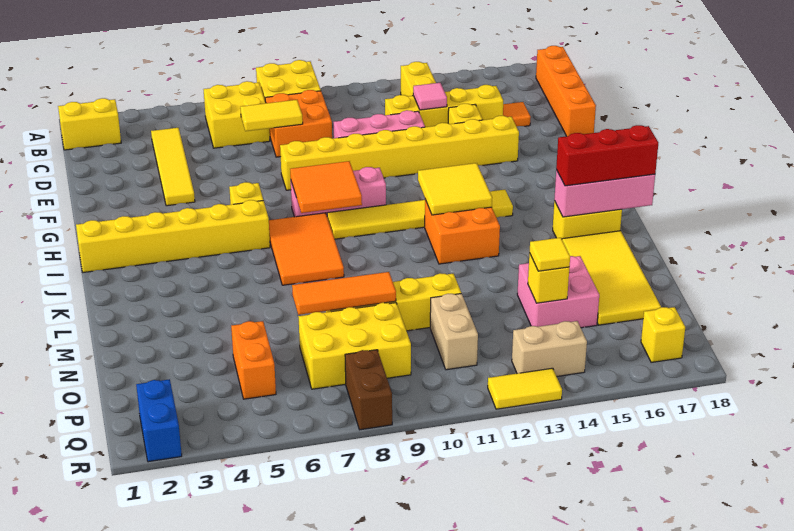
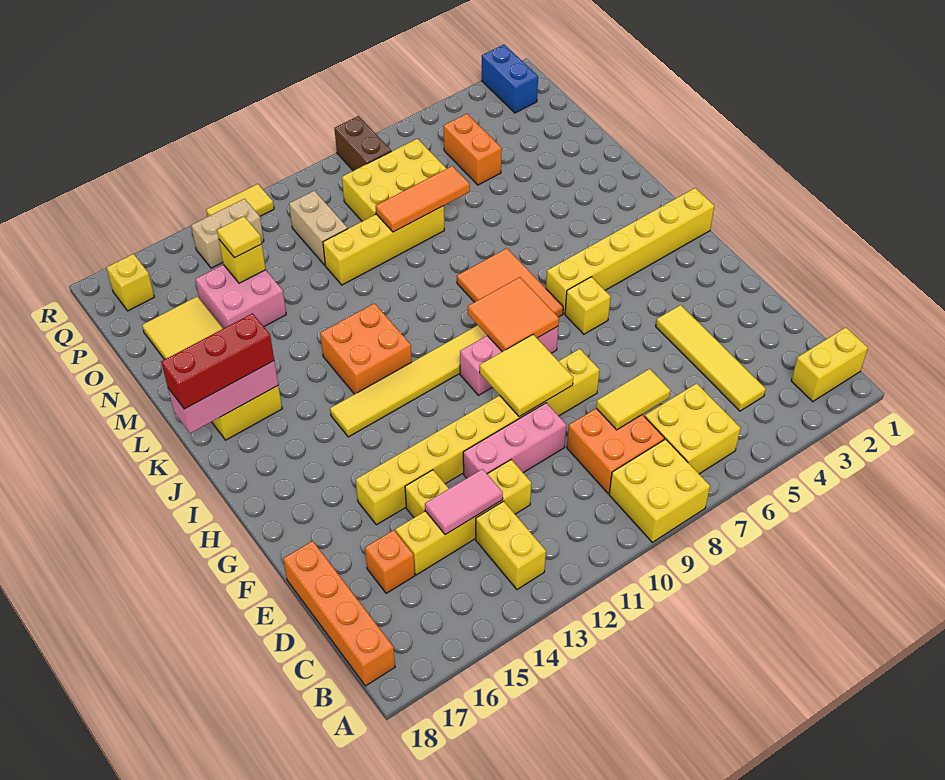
pink tile D13 level 2 -> pink tile D13:D14 level 2
orange tile D16 level 1 -> orange brick D16 level 1
yellow tile I12:J13 level 2 -> yellow tile F9:G10 level 2

